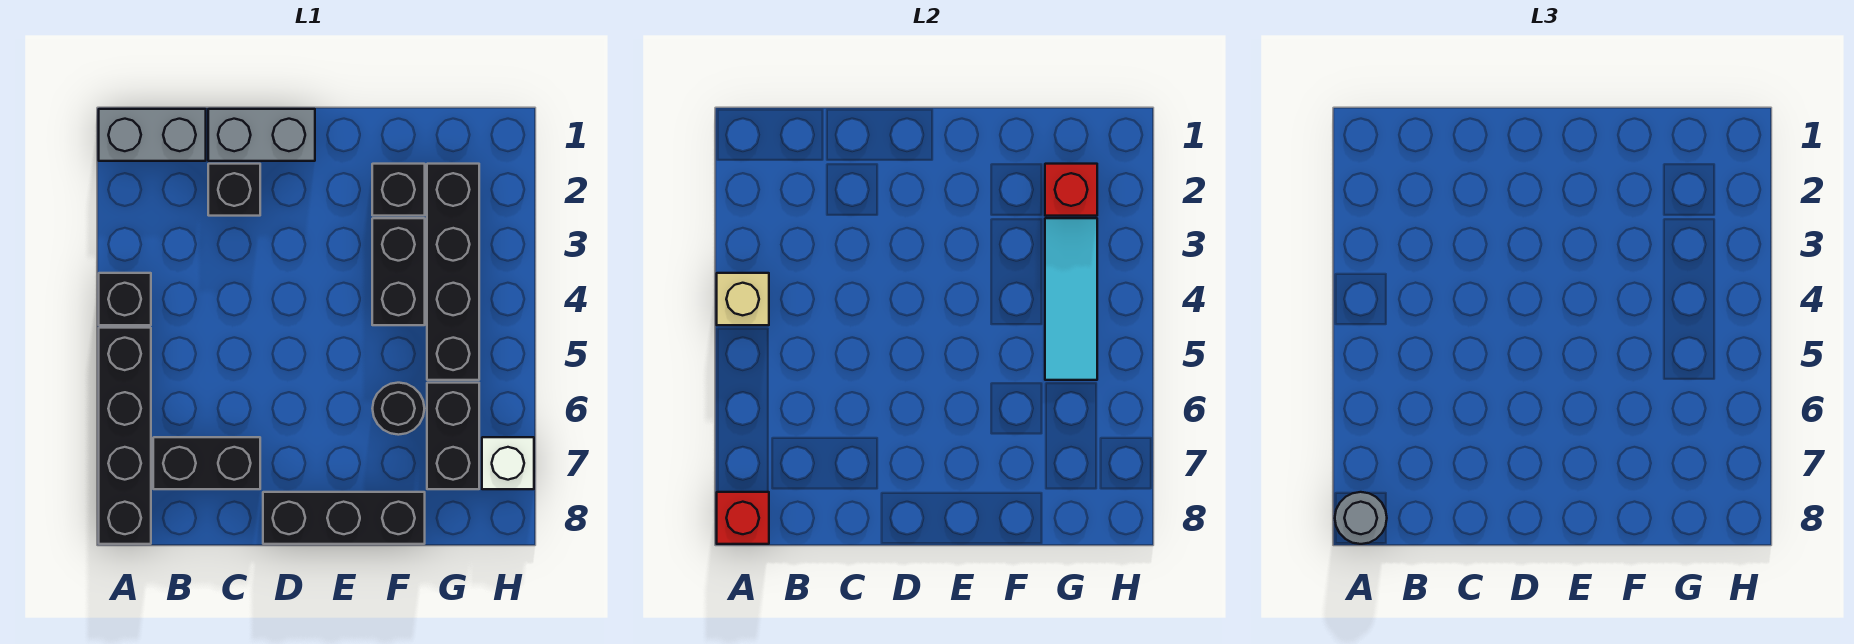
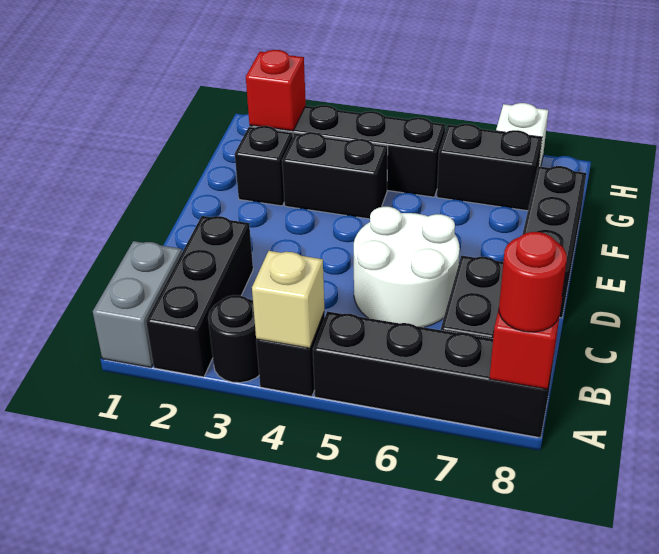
grey round brick A8 level 3 -> red round brick A8 level 3
grey brick C1:D1 level 1 -> none
black brick C2 level 1 -> black brick A2:C2 level 1
none -> white round brick C5:D6 level 1
black round brick F6 level 1 -> black round brick A3 level 1
cyan tile G3:G5 level 2 -> none

